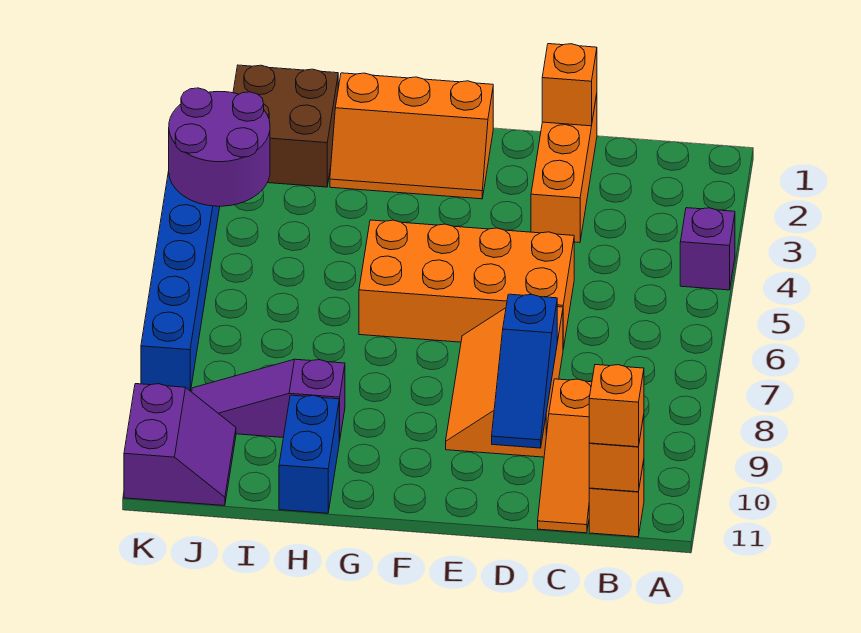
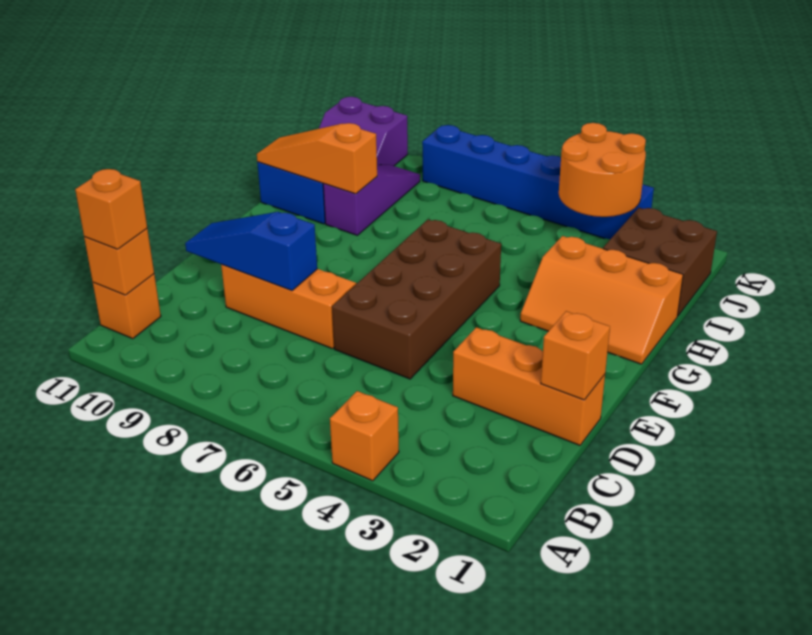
purple brick A4 level 1 -> orange brick A4 level 1
orange slope C9:C11 level 1 top 9 -> orange slope H9:H11 level 2 top 9
orange brick D5:G6 level 1 -> brown brick D5:G6 level 1
orange slope F1:H2 level 1 top 1 -> orange slope G1:H3 level 1 top H
purple round brick J3:K4 level 2 -> orange round brick J3:K4 level 2

